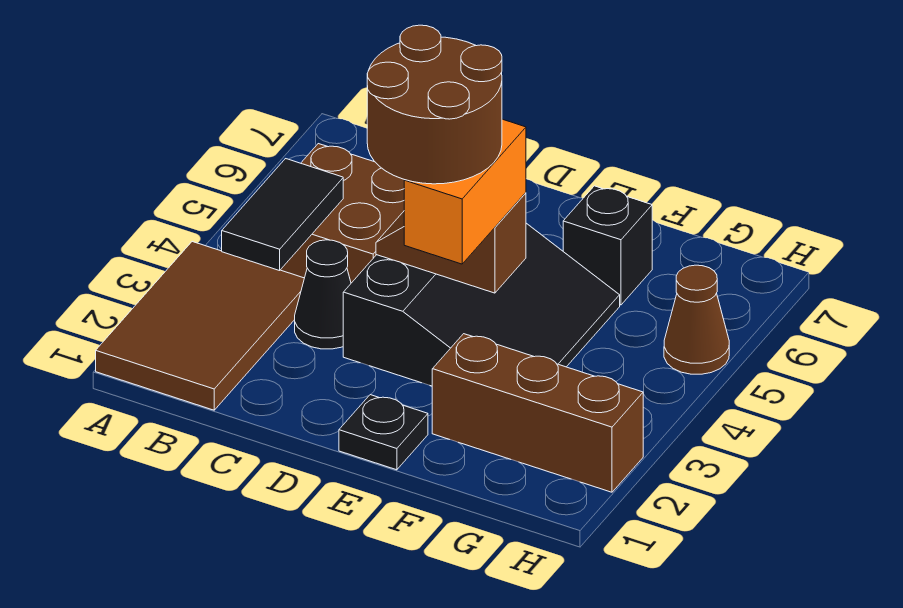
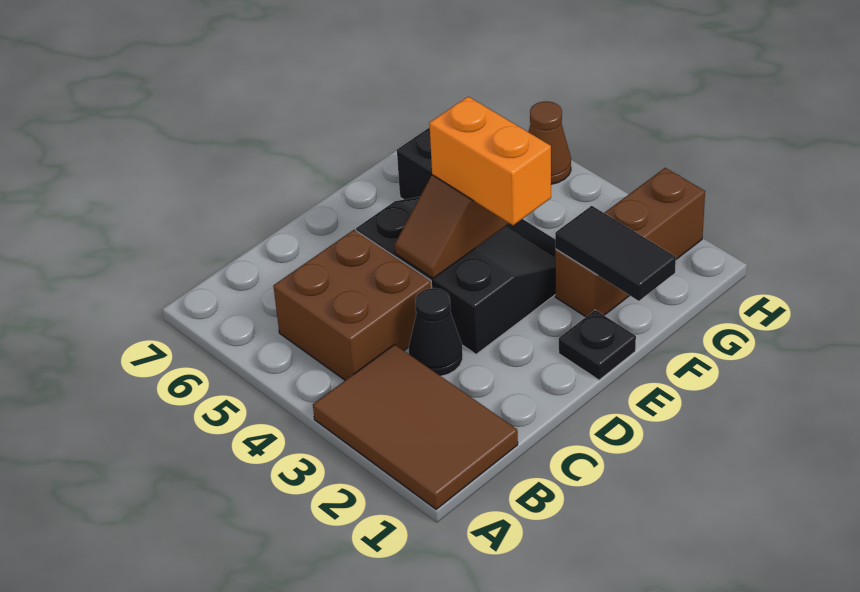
black tile B3:B4 level 2 -> black tile F1:F2 level 2
brown round brick D3:E4 level 4 -> none

